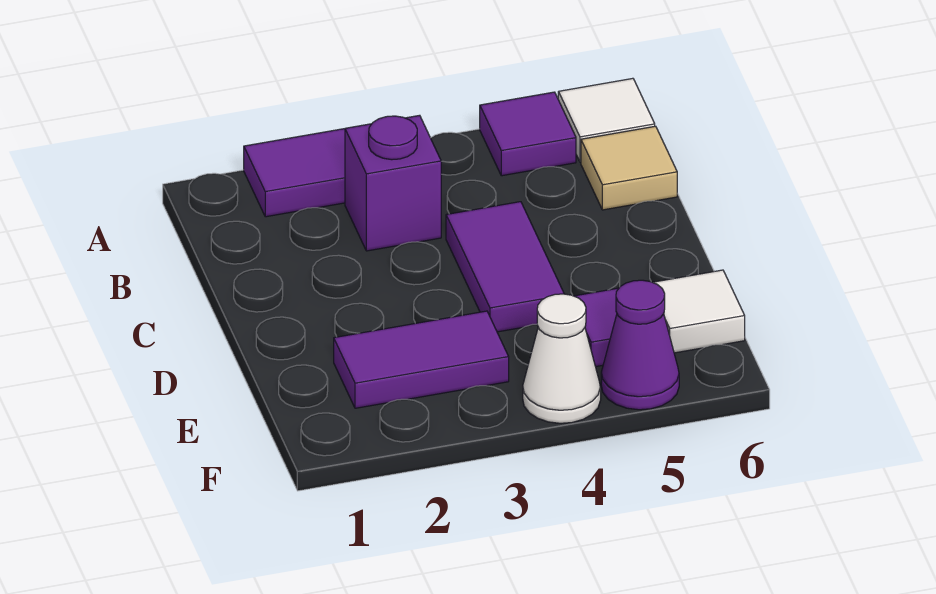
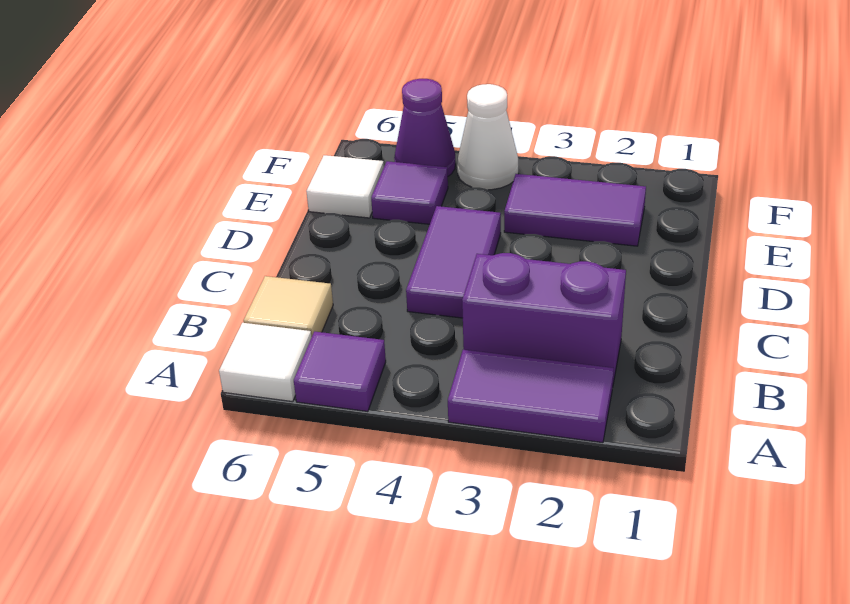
purple brick B3 level 1 -> purple brick B2:B3 level 1

